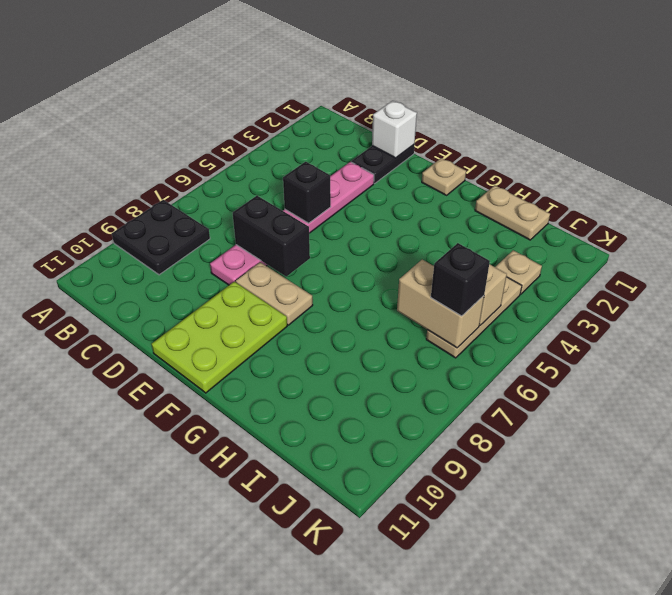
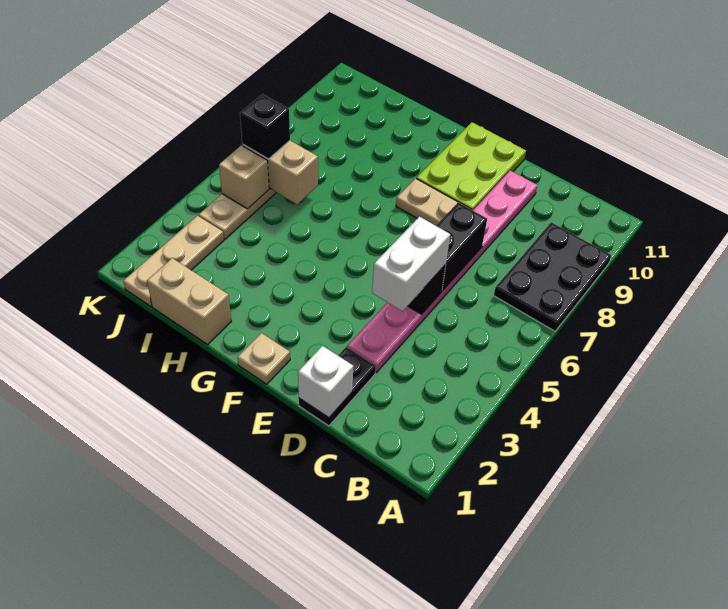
black plate A8:B9 level 1 -> black plate A7:B9 level 1
pink plate D3:D8 level 1 -> pink plate D3:D10 level 1
none -> white brick D4:D5 level 3
black brick D7:E7 level 2 -> black brick D6:D7 level 2
tan plate H1:I1 level 1 -> tan brick H1:I1 level 1
tan plate J3 level 1 -> tan plate J1:J3 level 1

